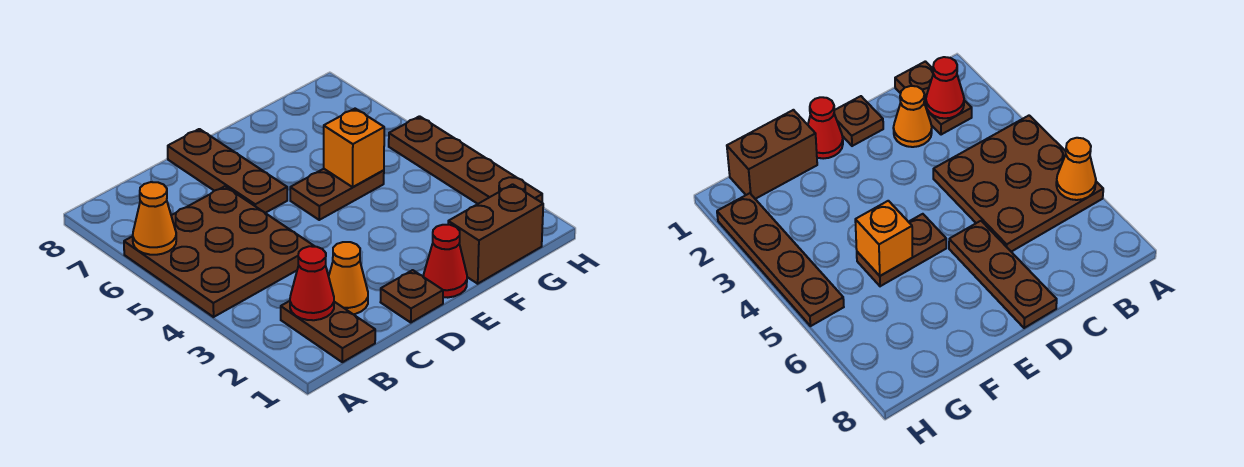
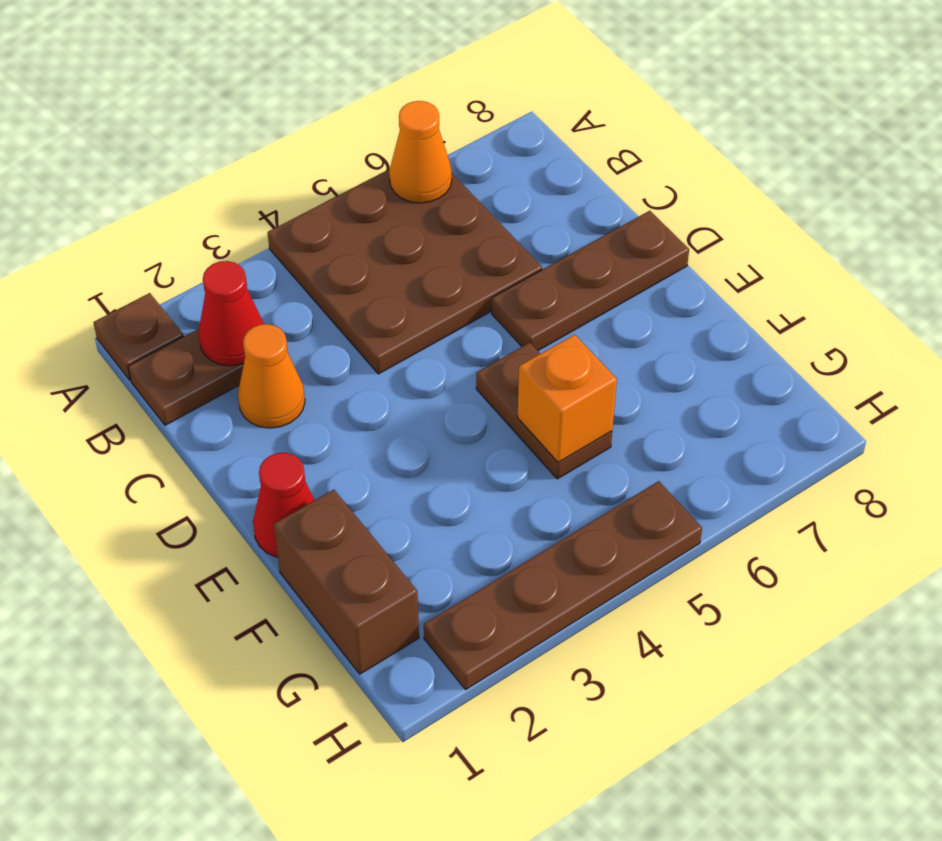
brown plate D1 level 1 -> brown plate A1 level 1

